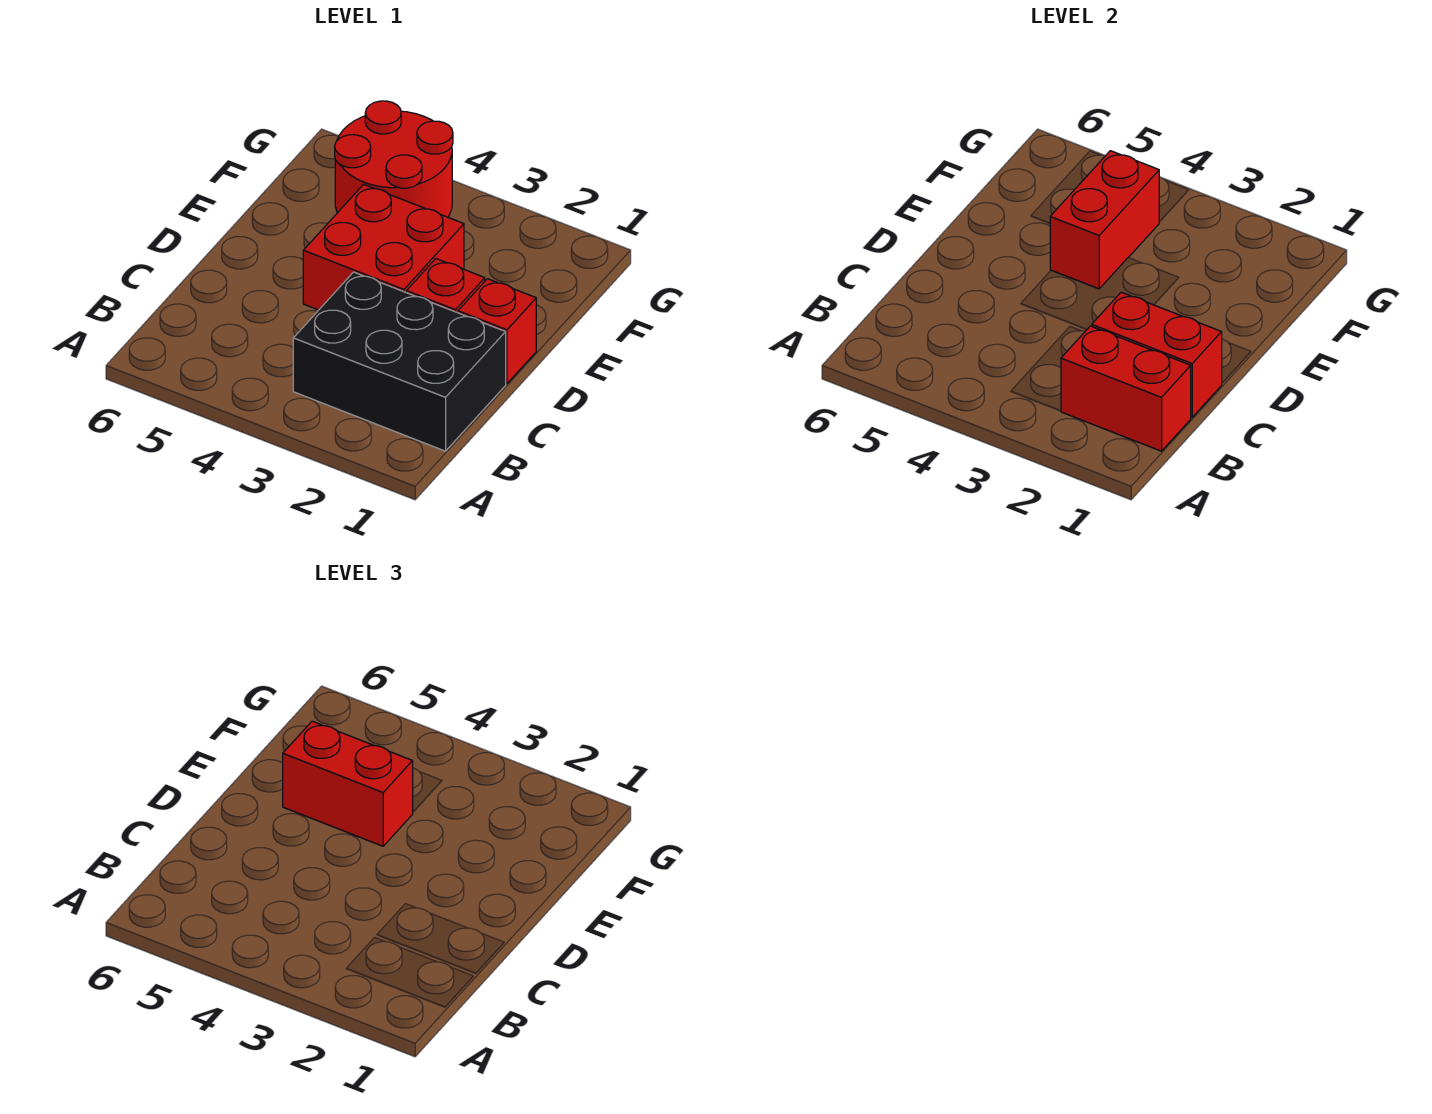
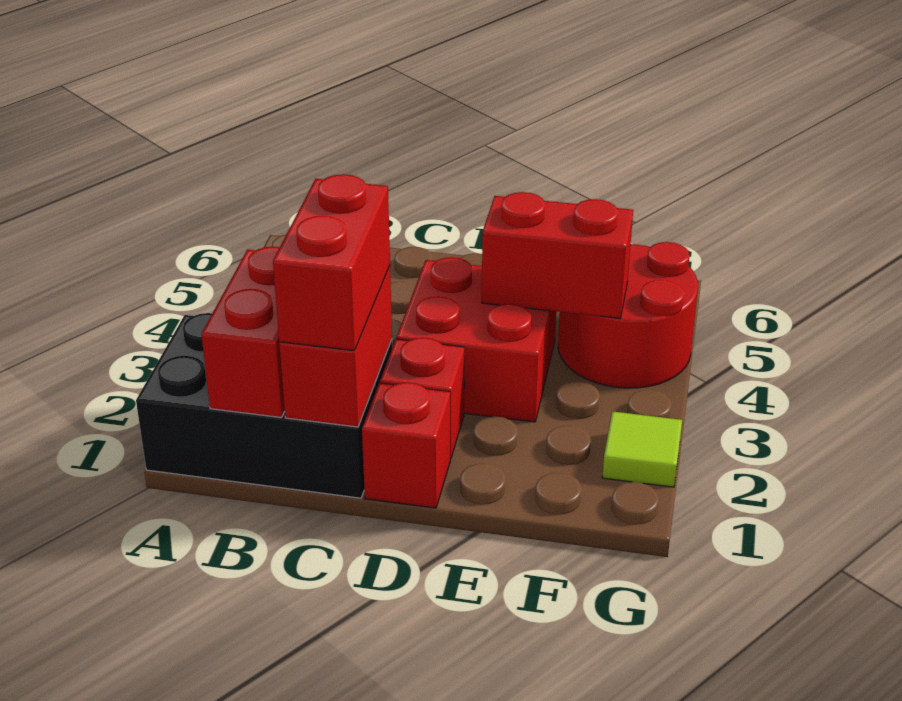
black brick B1:C3 level 1 -> black brick A1:C2 level 1
red brick E4:E5 level 3 -> red brick C1:C2 level 3
none -> lime tile G2 level 1

